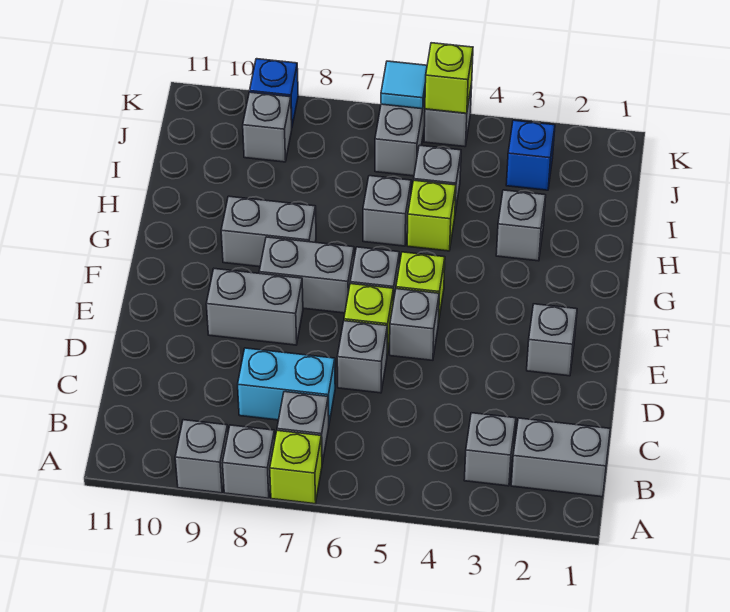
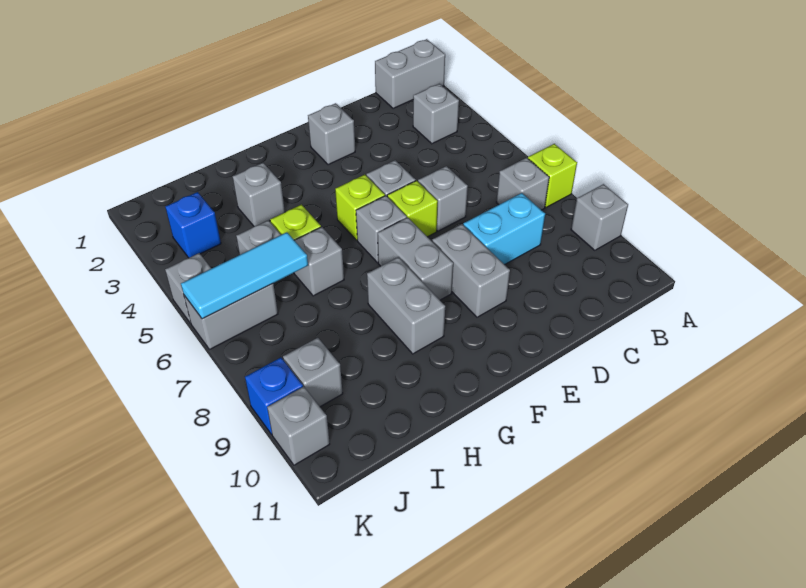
grey brick A8 level 1 -> grey brick K10 level 1
grey brick B1:B2 level 1 -> grey brick A1:B1 level 1
cyan brick C7:C8 level 1 -> cyan brick C8:D8 level 1
lime brick K5 level 2 -> none
cyan tile K6 level 2 -> cyan tile I6:K6 level 2

